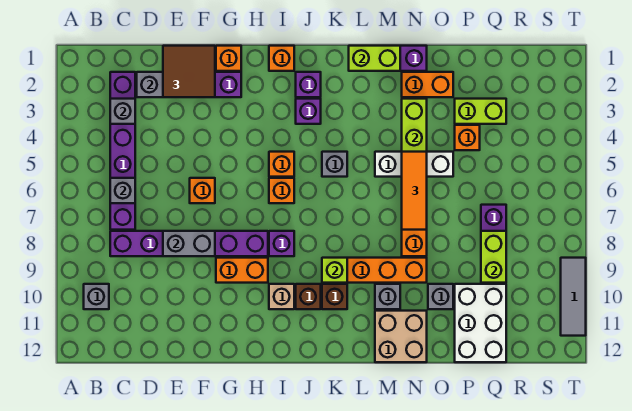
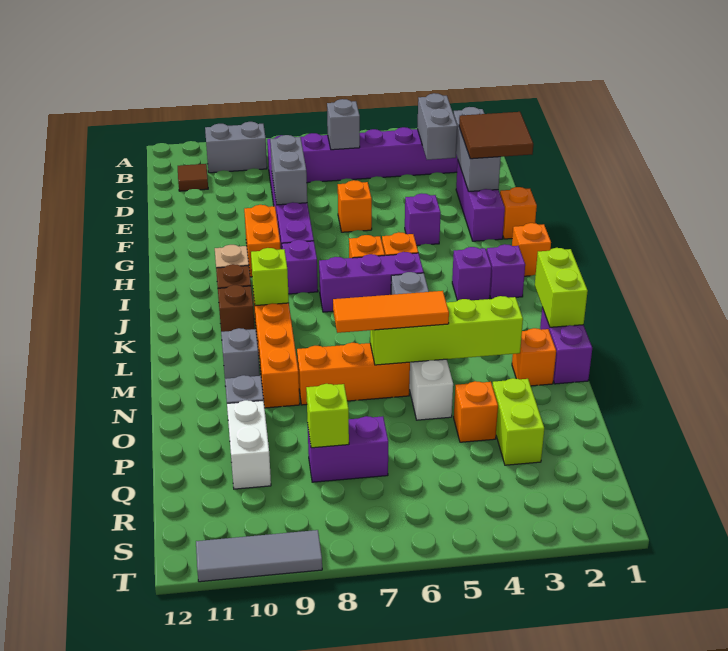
grey brick B10 level 1 -> grey brick B9:B10 level 1
grey brick C3 level 2 -> grey brick C3:D3 level 2
none -> brown tile C11 level 1
none -> purple brick G4 level 1
none -> purple brick J5:J7 level 1
tan brick M11:N12 level 1 -> none
orange brick N2:O2 level 1 -> orange brick N2 level 1
white brick P10:Q12 level 1 -> white brick P10:Q10 level 1
lime brick Q8:Q9 level 2 -> lime brick Q8 level 2

